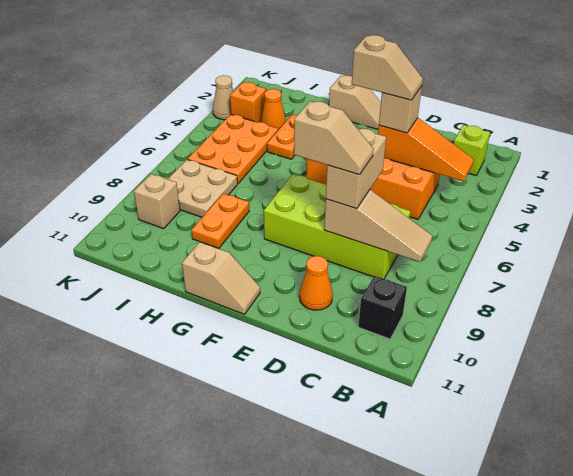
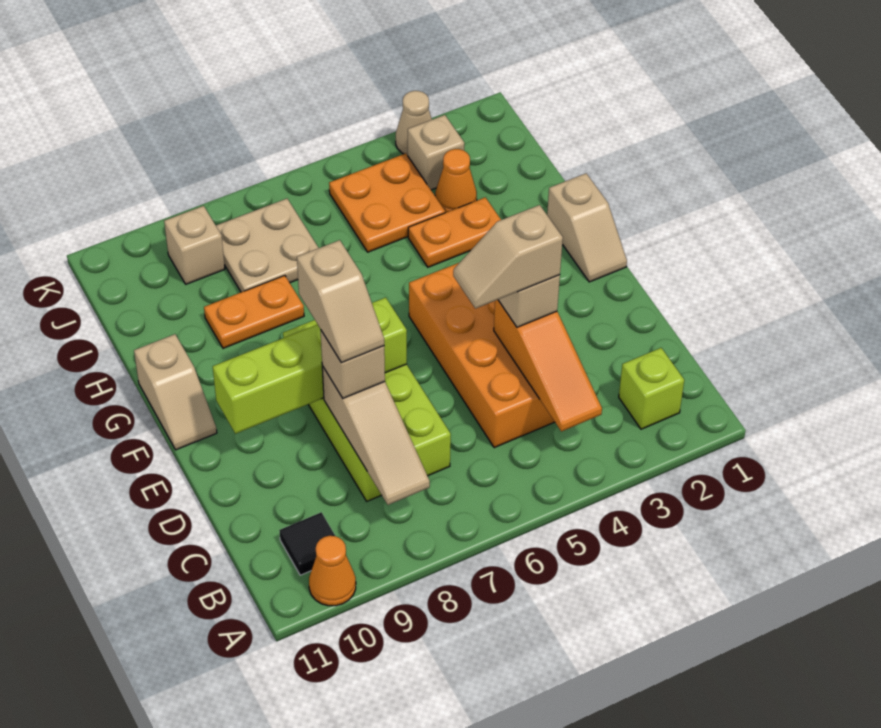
black brick B10 level 1 -> black tile B10 level 1
tan slope D4:E4 level 4 top E -> tan slope D4:D5 level 4 top 4
tan brick D7:D8 level 3 -> tan brick D8 level 3
orange cone D10 level 1 -> orange cone A10 level 1
none -> lime brick E7:E10 level 2
orange plate I4:J6 level 1 -> orange plate I4:J5 level 1
orange brick J3 level 1 -> tan brick J3 level 1

